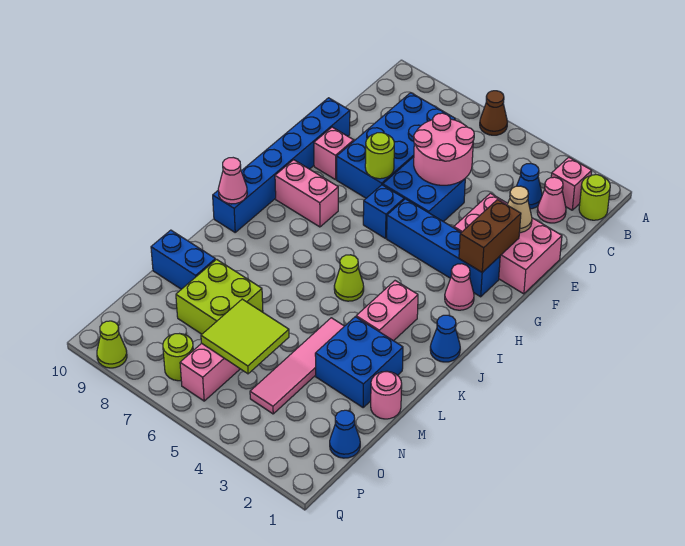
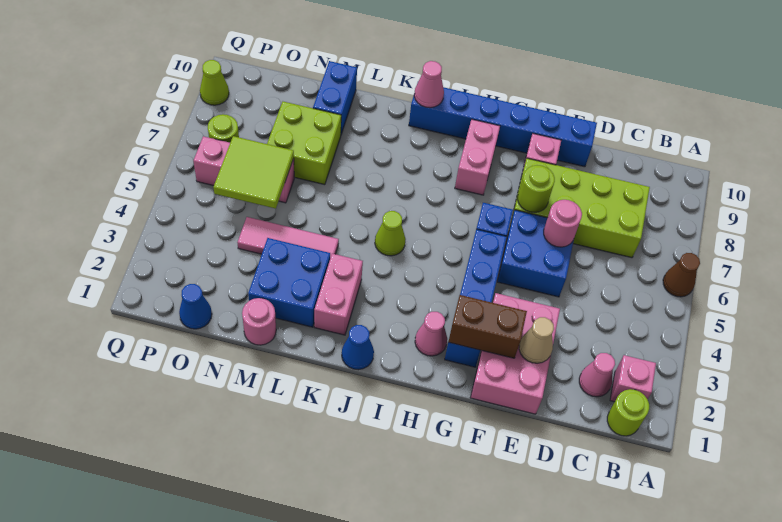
blue cone C3 level 1 -> none
blue brick C7:F8 level 1 -> lime brick C7:F8 level 1
pink round brick D5:E6 level 2 -> pink round brick E6 level 2
pink brick J3:K3 level 1 -> pink brick K2:K3 level 1
pink tile L4:O4 level 1 -> pink tile L4:N4 level 1

